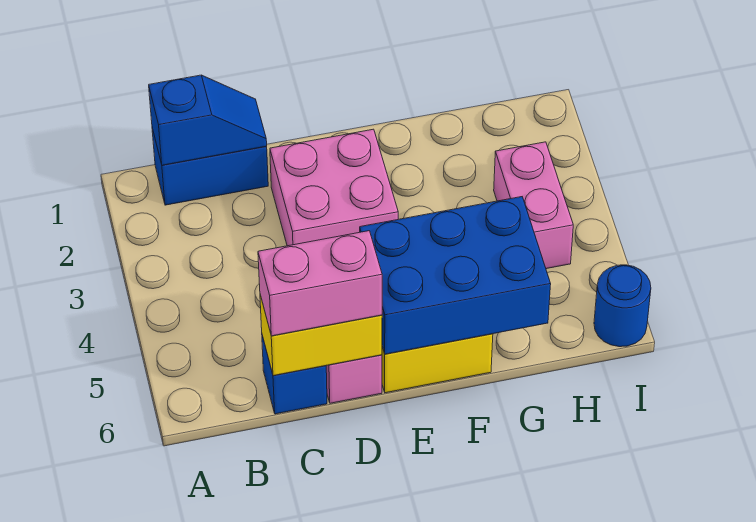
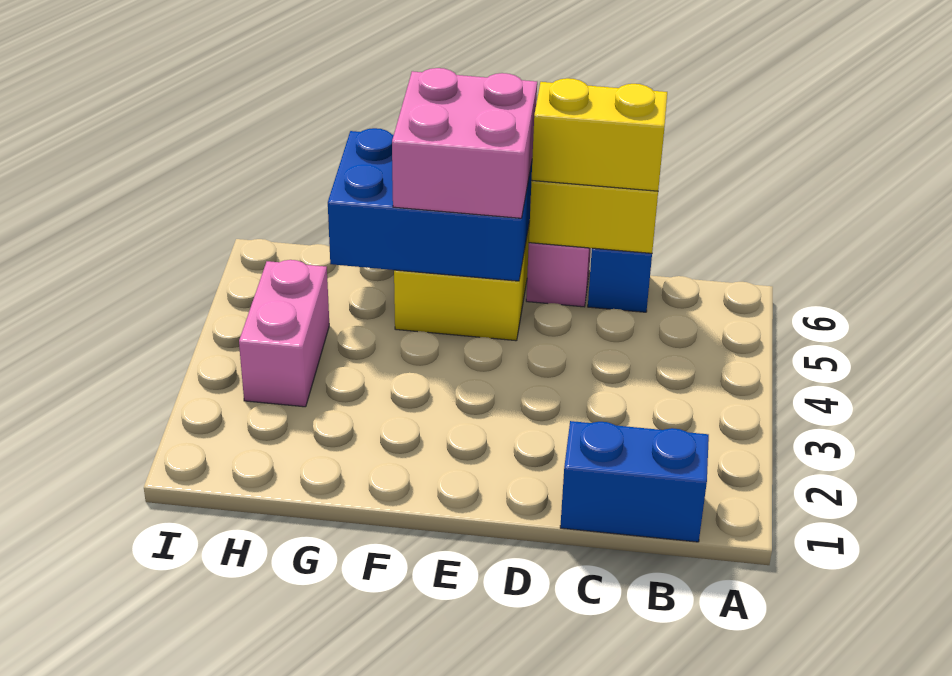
blue slope B1:C1 level 2 top B -> none
pink brick C6:D6 level 3 -> yellow brick C6:D6 level 3
pink brick D2:E3 level 1 -> pink brick E5:F6 level 3
blue round brick I6 level 1 -> none

